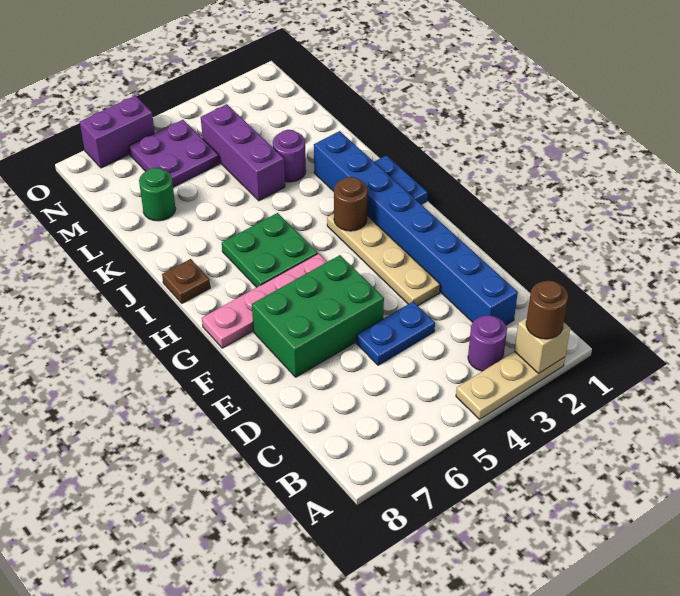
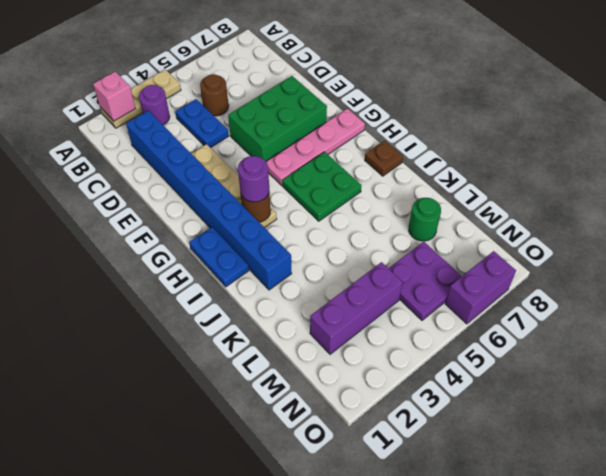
tan brick A2 level 2 -> pink brick A2 level 2
brown round brick A2 level 3 -> brown round brick C5 level 1
blue plate D4:D5 level 1 -> blue plate C4:D4 level 1
purple round brick K3 level 1 -> purple round brick H3 level 3
purple brick K4:M4 level 1 -> purple brick M2:M4 level 1

